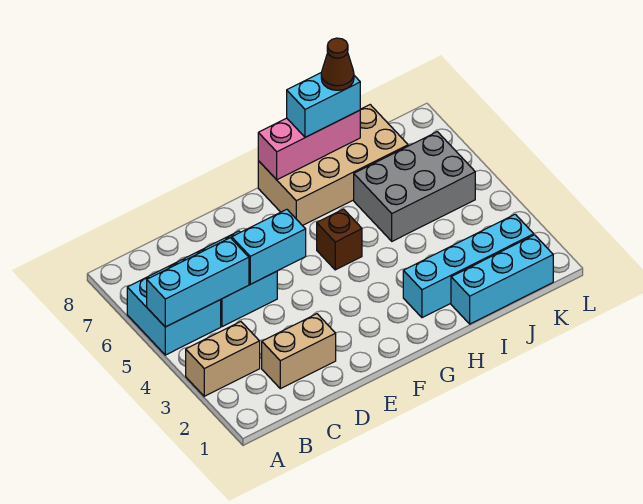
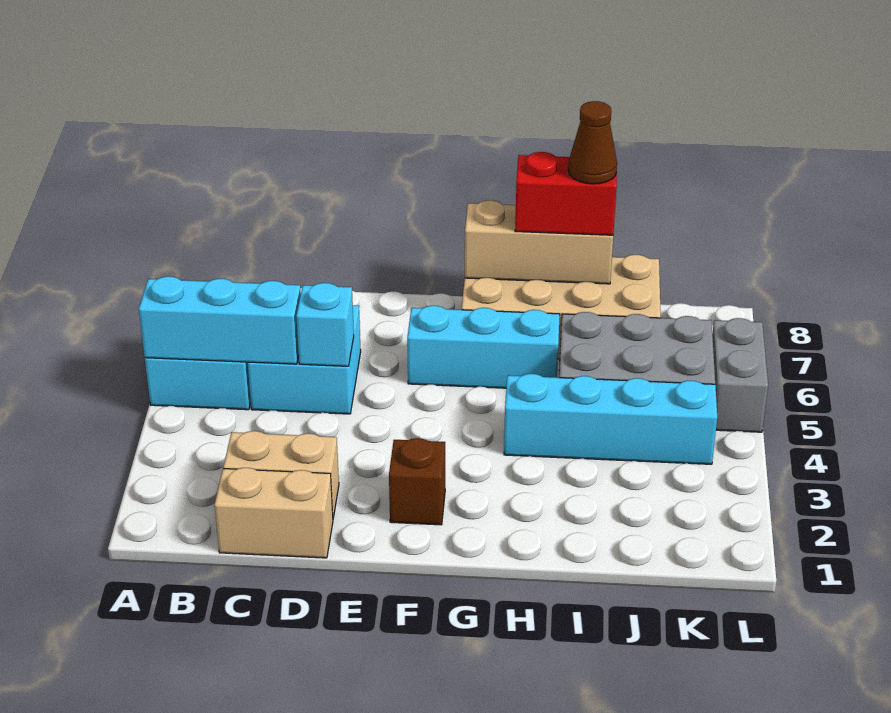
tan brick A3:B3 level 1 -> tan brick C1:D1 level 1
cyan brick D5:E5 level 2 -> cyan brick D5 level 2
brown brick G5 level 1 -> brown brick F2 level 1
pink brick G8:I8 level 2 -> tan brick G8:I8 level 2
cyan brick H2:K2 level 1 -> cyan brick H4:K4 level 1
cyan brick H8:I8 level 3 -> red brick H8:I8 level 3
cyan brick I1:K1 level 1 -> cyan brick F6:H6 level 1
none -> grey brick L5:L6 level 1

